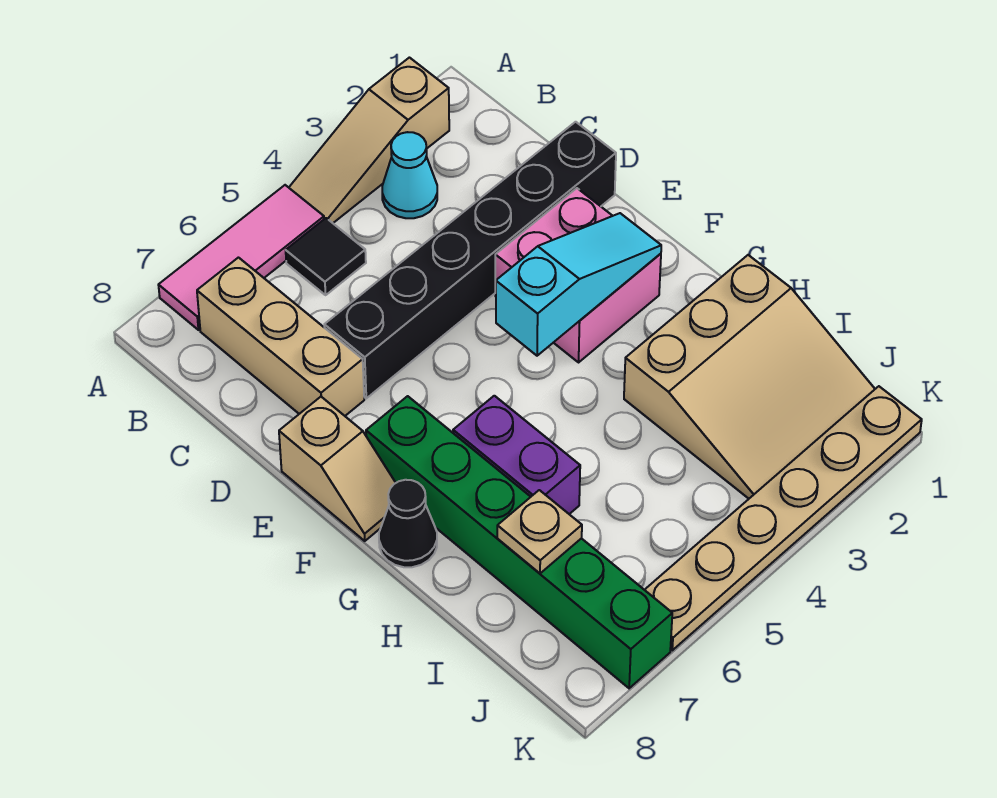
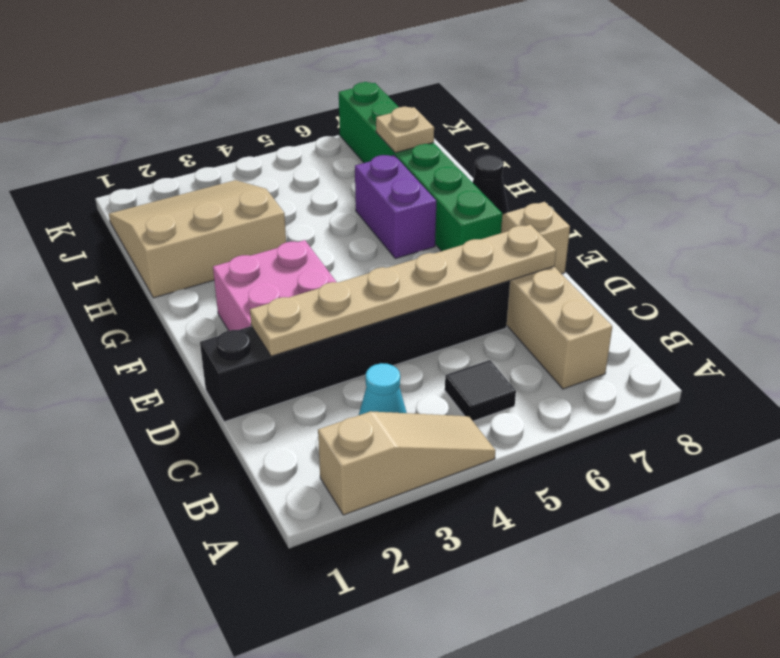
pink tile A5:A7 level 1 -> none
cyan slope F2:F4 level 2 top 4 -> none
tan plate K1:K6 level 1 -> tan plate D2:D7 level 2

